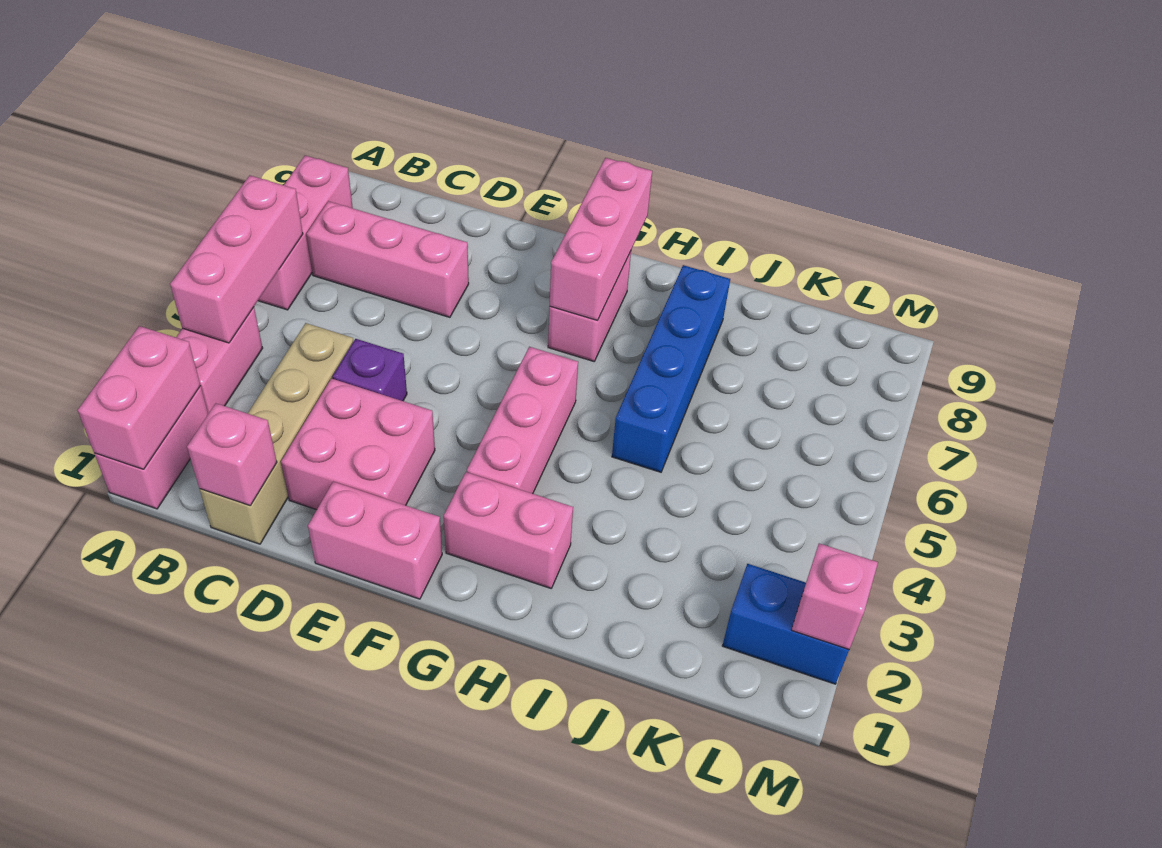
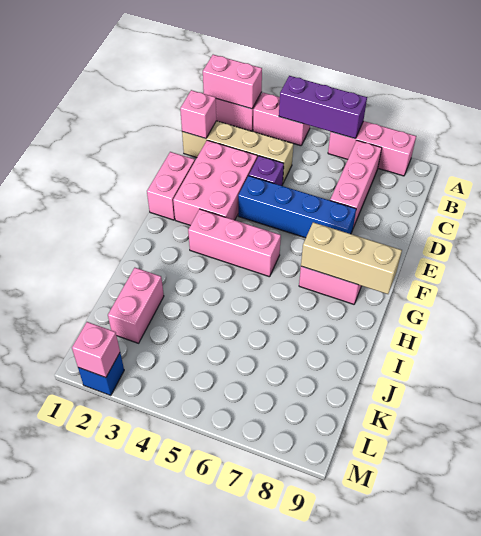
pink brick A4:A6 level 2 -> purple brick A4:A6 level 2
pink brick D2:E3 level 1 -> pink brick D2:F3 level 1
pink brick G2:H2 level 1 -> pink brick J2:K2 level 1
pink brick G7:G9 level 2 -> tan brick G7:G9 level 2
blue brick I5:I8 level 1 -> blue brick E4:E7 level 1
blue brick L2:M2 level 1 -> blue brick M2 level 1

